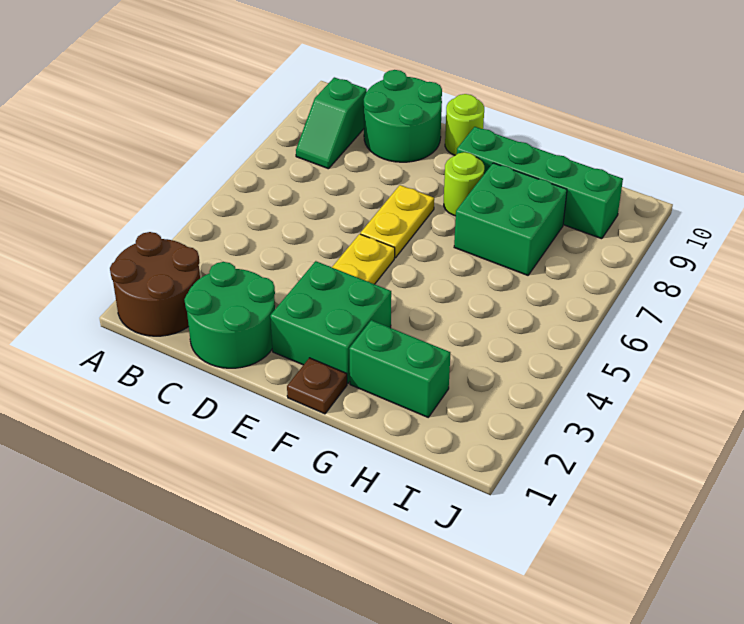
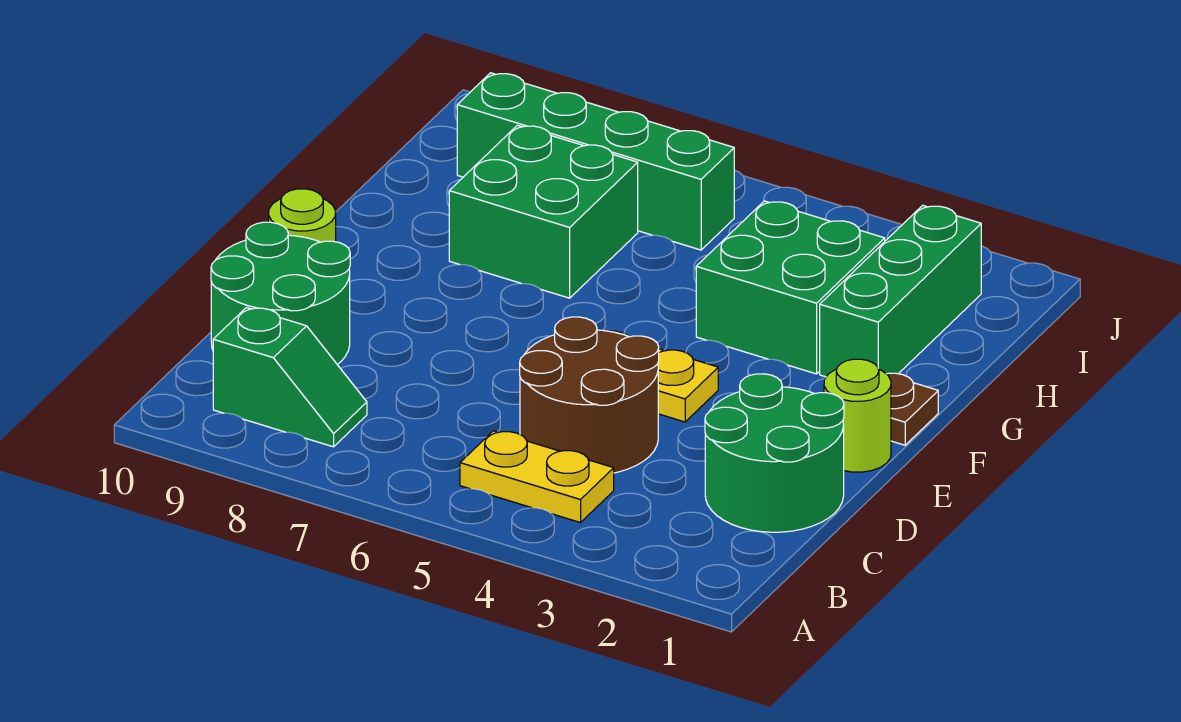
brown round brick A1:B2 level 1 -> brown round brick C4:D5 level 1
green brick E2:F3 level 1 -> green brick G3:H4 level 1
yellow plate E6:E7 level 1 -> yellow plate B4:B5 level 1
lime round brick F8 level 1 -> lime round brick E1 level 1
green brick F9:I9 level 1 -> green brick I6:I9 level 1
green brick G2:H2 level 1 -> green brick G2:I2 level 1

